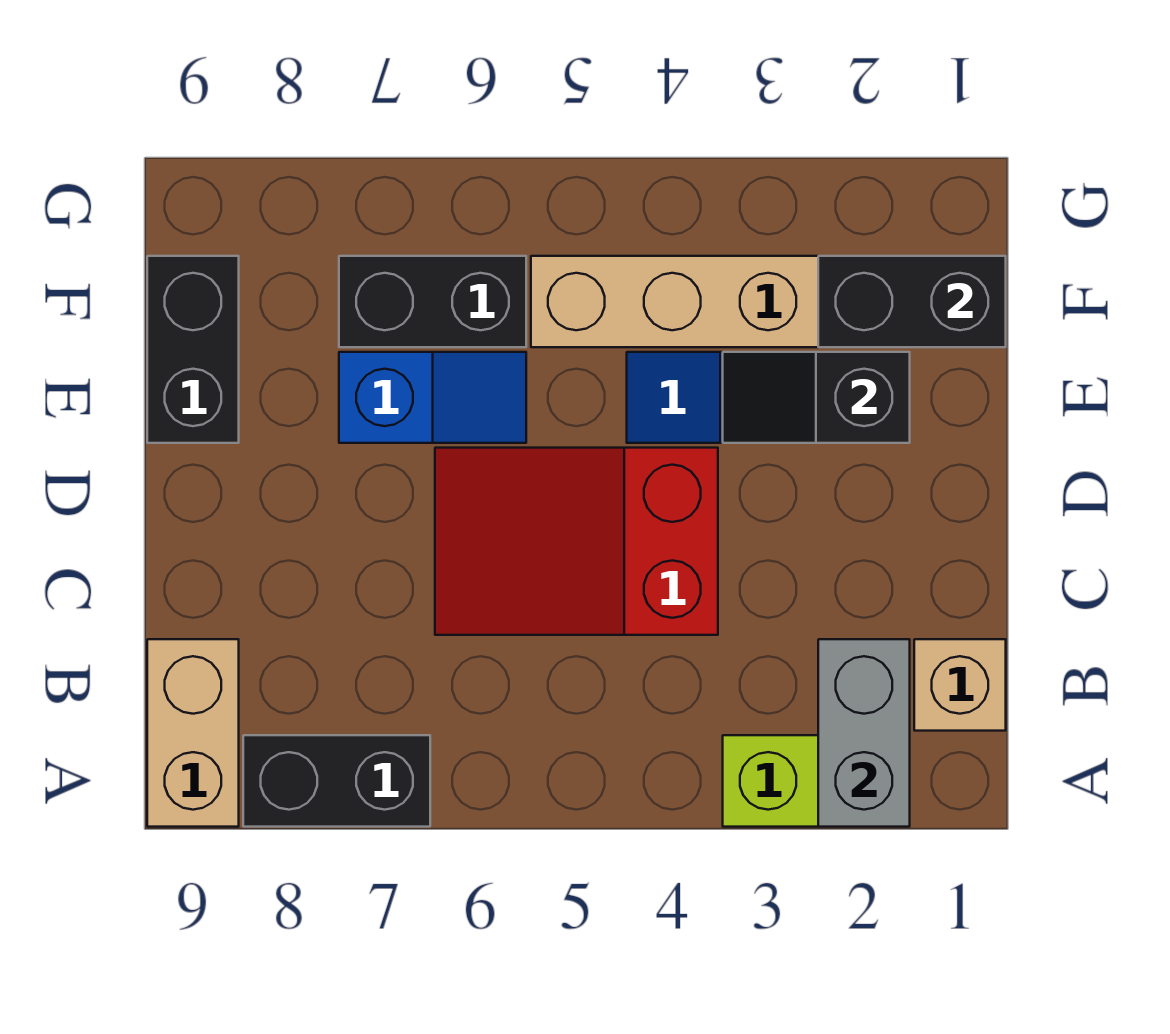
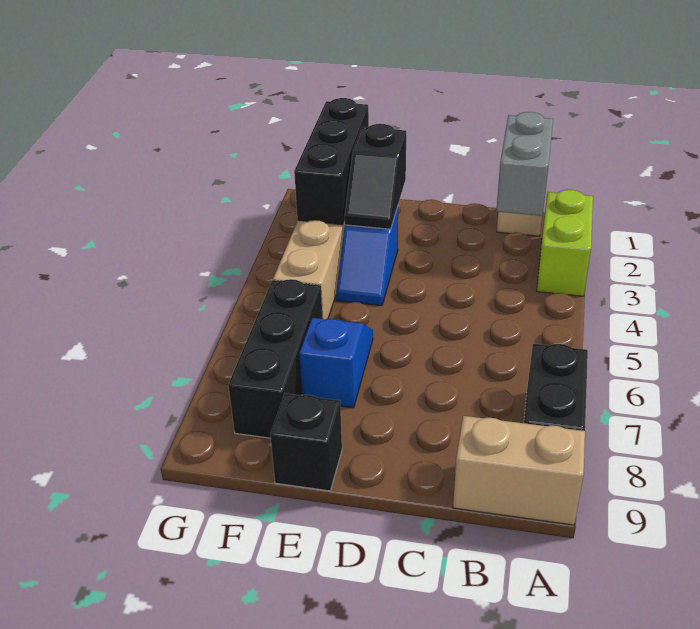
grey brick A2:B2 level 2 -> grey brick B1:B2 level 2
red slope C4:D6 level 1 top 4 -> none
black brick E9:F9 level 1 -> black brick E9 level 1
black brick F1:F2 level 2 -> black brick F1:F3 level 2
black brick F6:F7 level 1 -> black brick F6:F8 level 1

